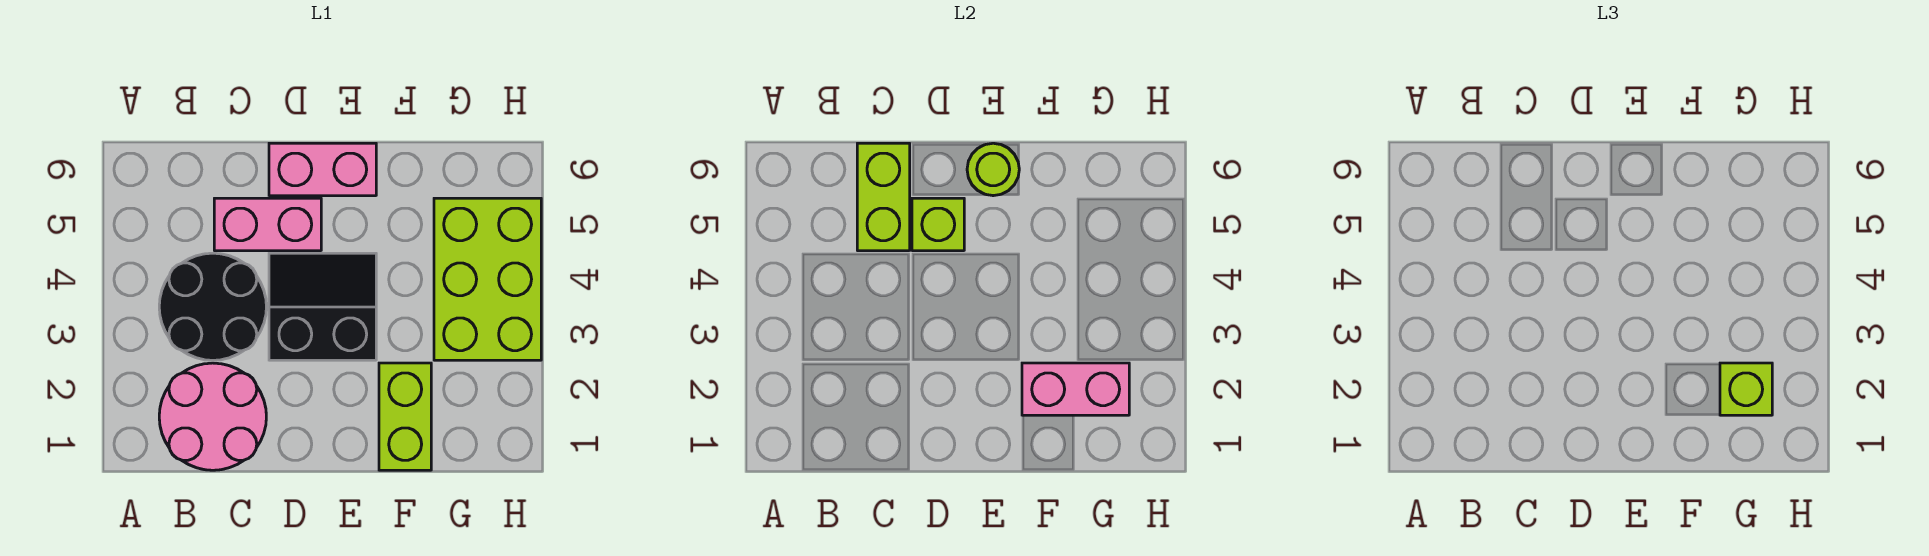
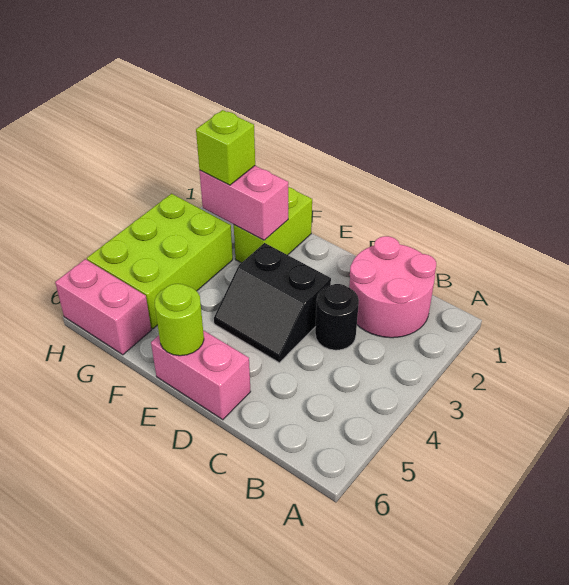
black round brick B3:C4 level 1 -> black round brick C3 level 1
pink brick C5:D5 level 1 -> pink brick G6:H6 level 1
lime brick C5:C6 level 2 -> none
lime brick D5 level 2 -> none

